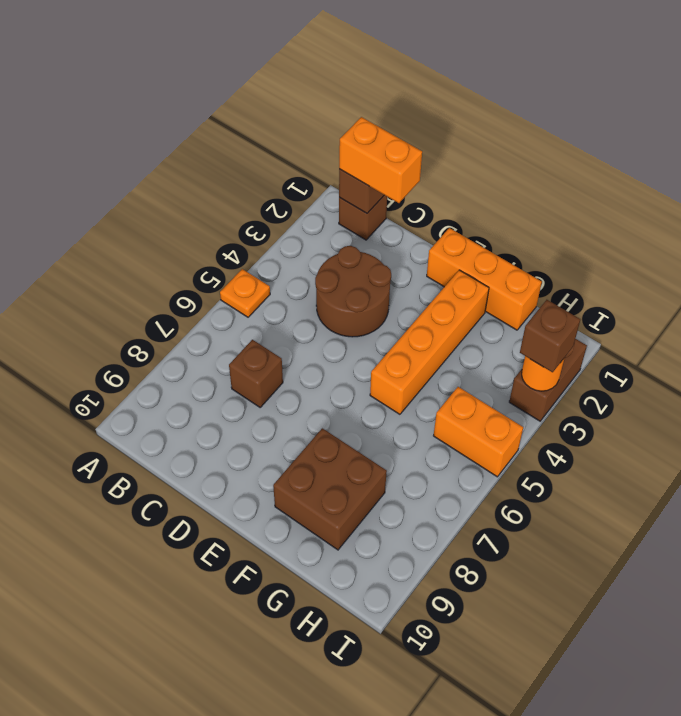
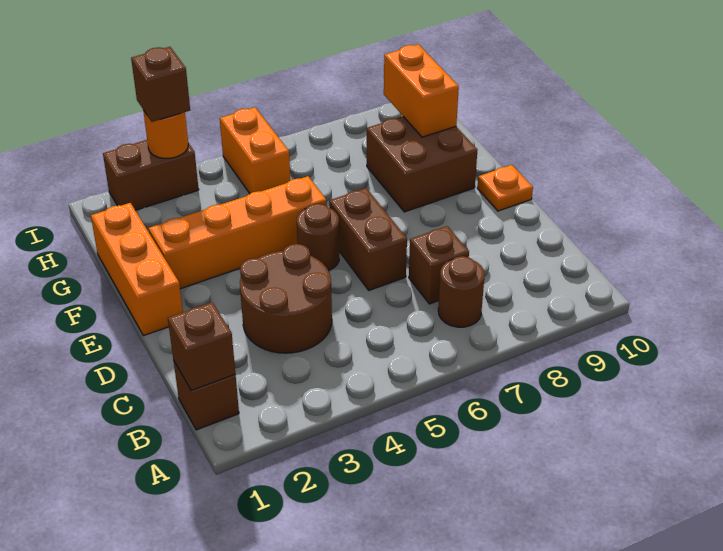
orange plate A5 level 1 -> orange plate E10 level 1
orange brick B1:C1 level 3 -> orange brick G9:H9 level 2
none -> brown round brick B7 level 1
none -> brown brick D6:E6 level 1
none -> brown round brick E5 level 1

